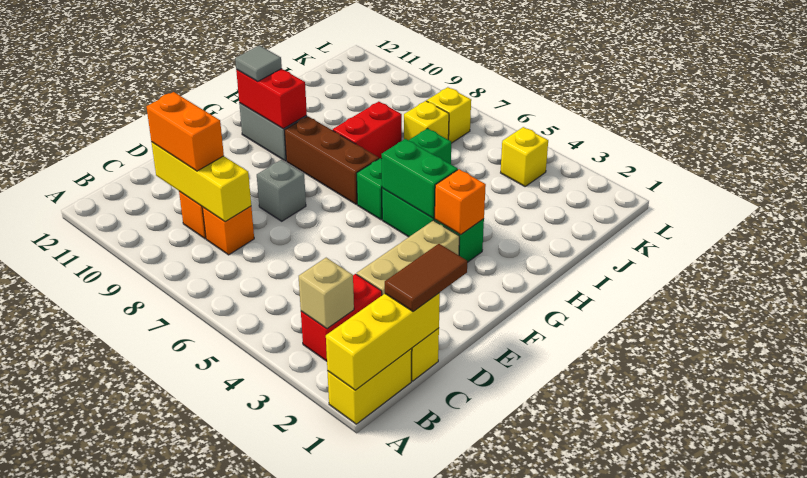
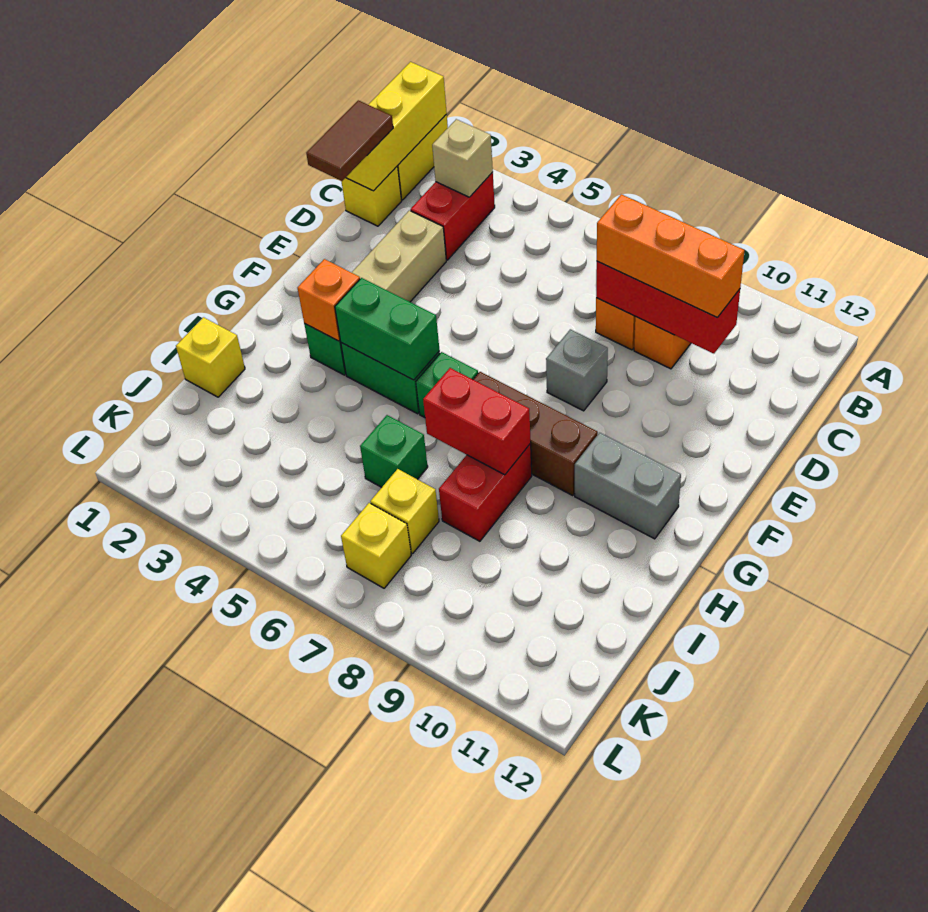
yellow brick C8:C10 level 2 -> red brick C8:C10 level 2
orange brick C9:C10 level 3 -> orange brick C8:C10 level 3
red brick G10:G11 level 2 -> red brick H7:H8 level 2
grey tile G11 level 3 -> none
yellow brick K4 level 1 -> yellow brick I1 level 1

